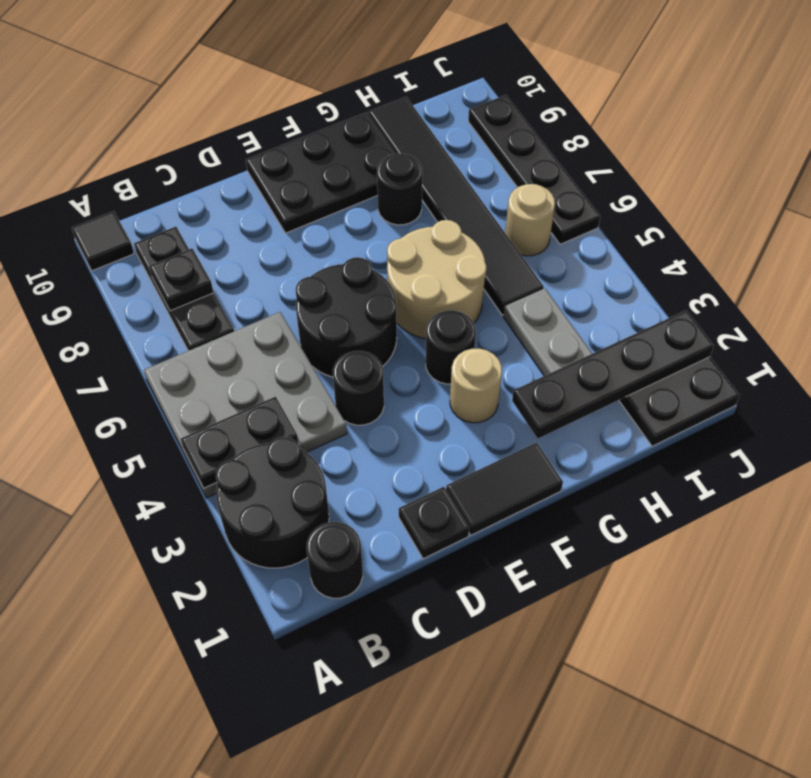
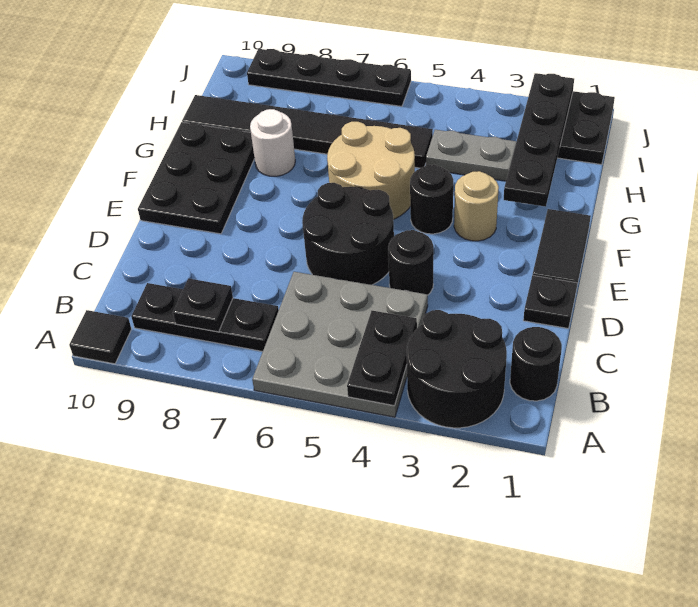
black round brick G8 level 1 -> white round brick G8 level 1
tan round brick I6 level 1 -> none

